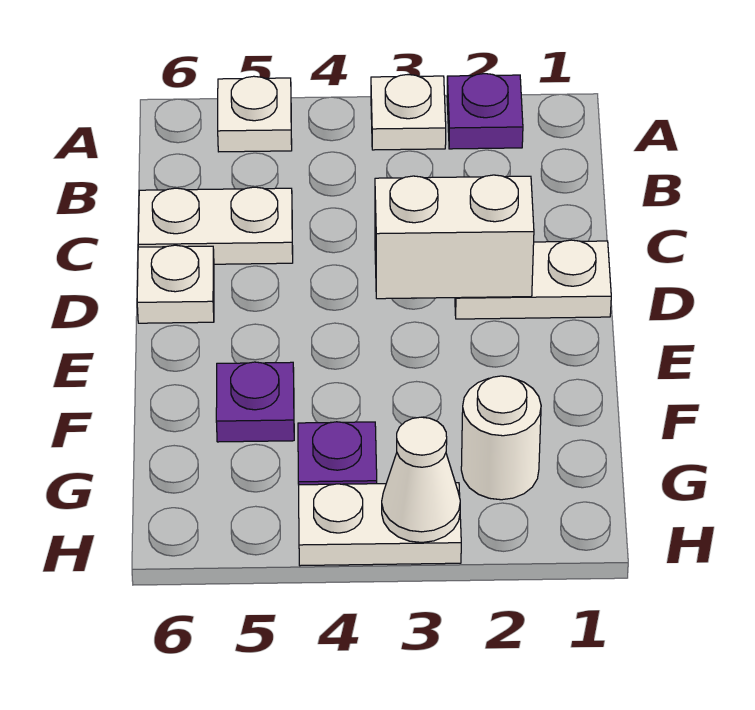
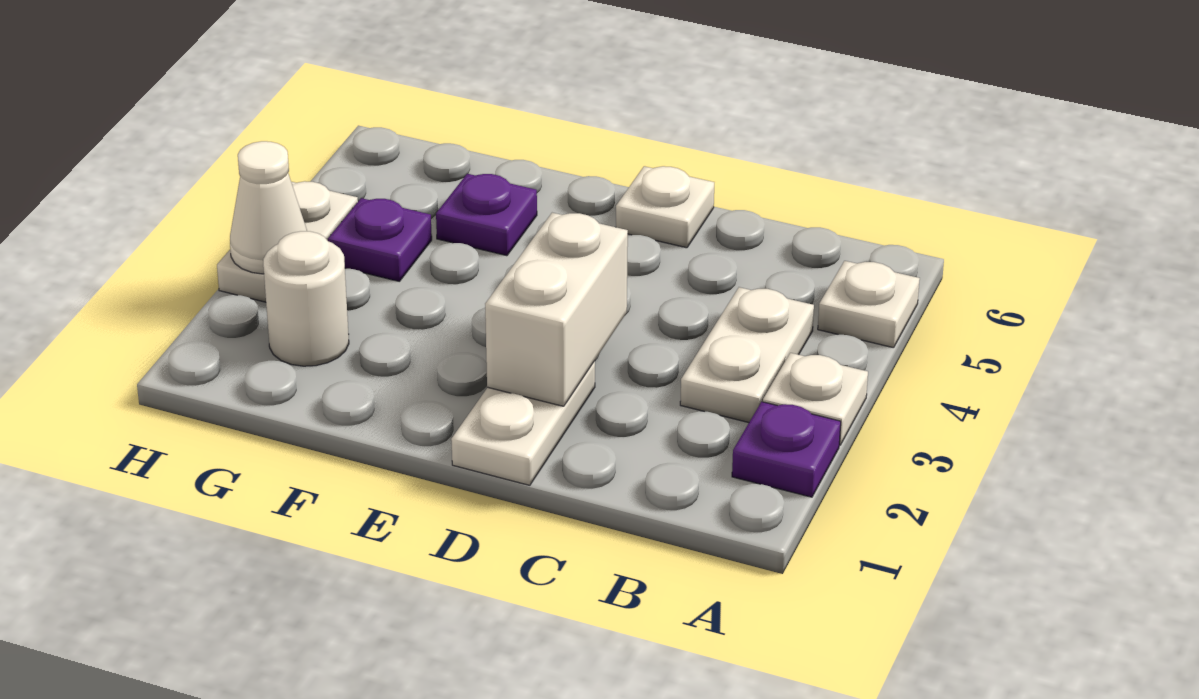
white plate C5:C6 level 1 -> white plate B3:B4 level 1

